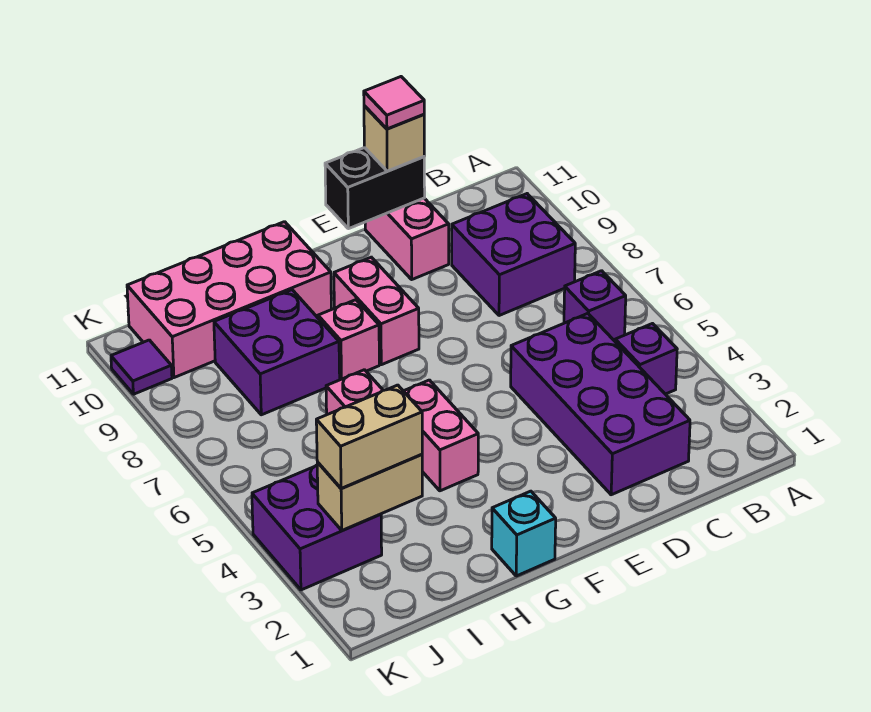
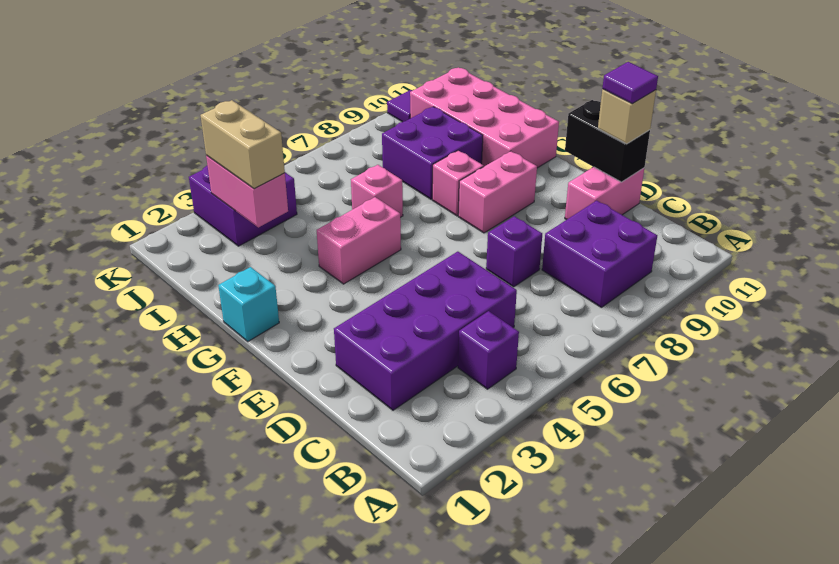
purple brick B6 level 1 -> purple brick D7 level 1
pink tile D11 level 4 -> purple tile D11 level 4
tan brick I3:J3 level 2 -> pink brick I3:J3 level 2

